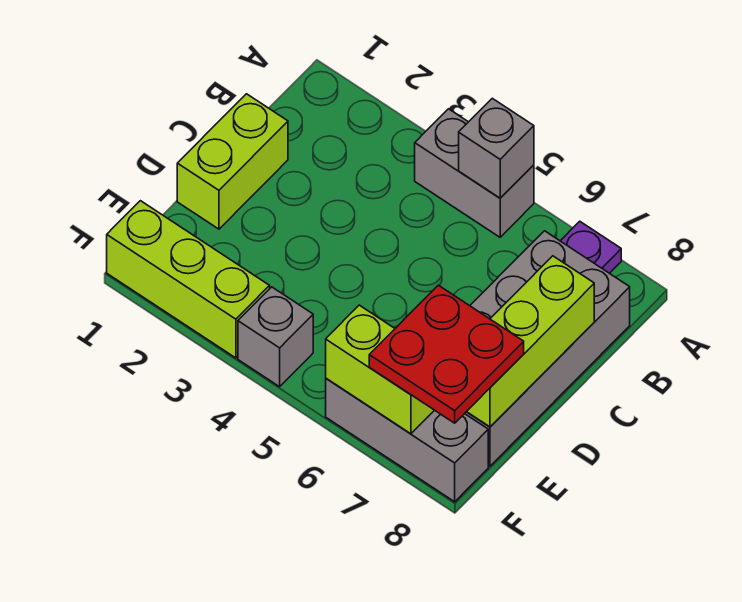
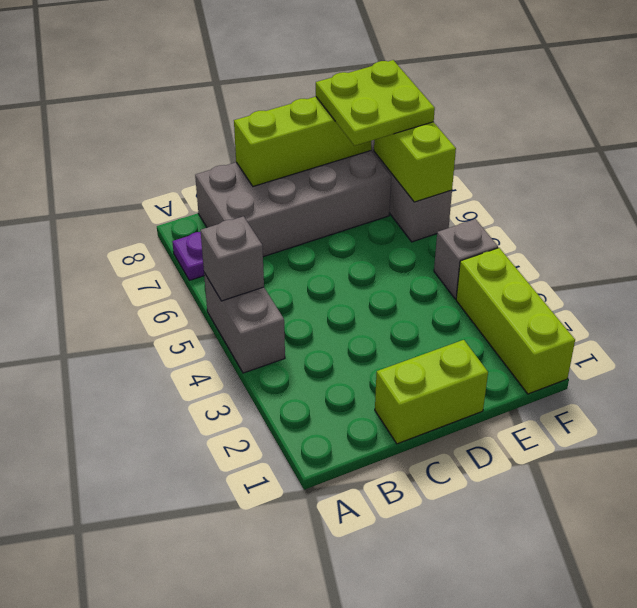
red plate E7:F8 level 3 -> lime plate E7:F8 level 3

